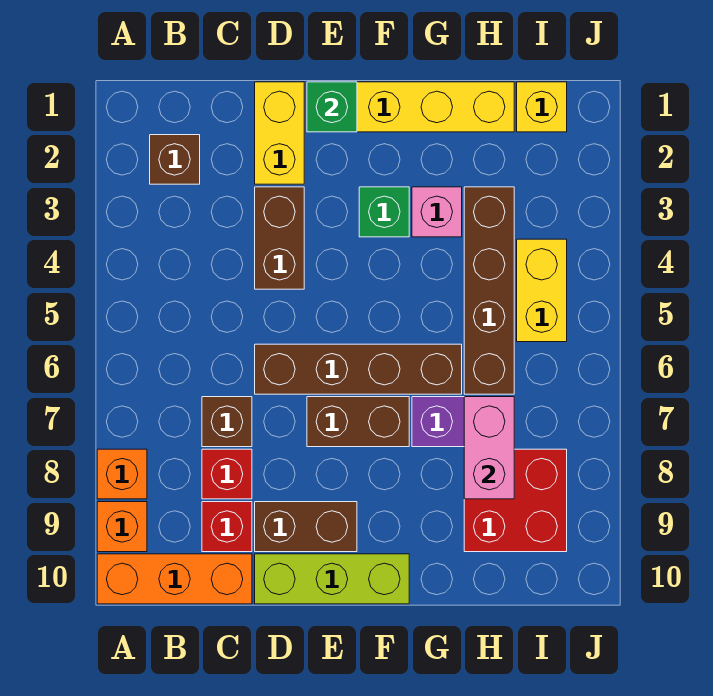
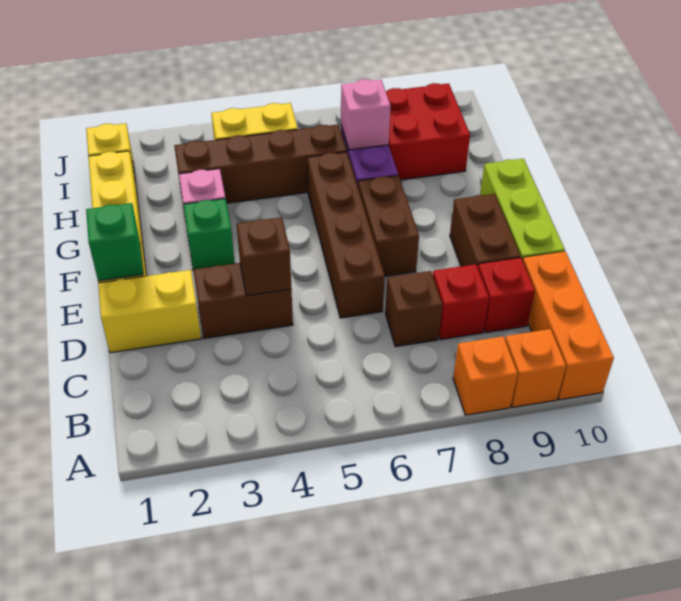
brown brick B2 level 1 -> brown brick D4 level 2
pink brick H7:H8 level 2 -> pink brick H7 level 2

